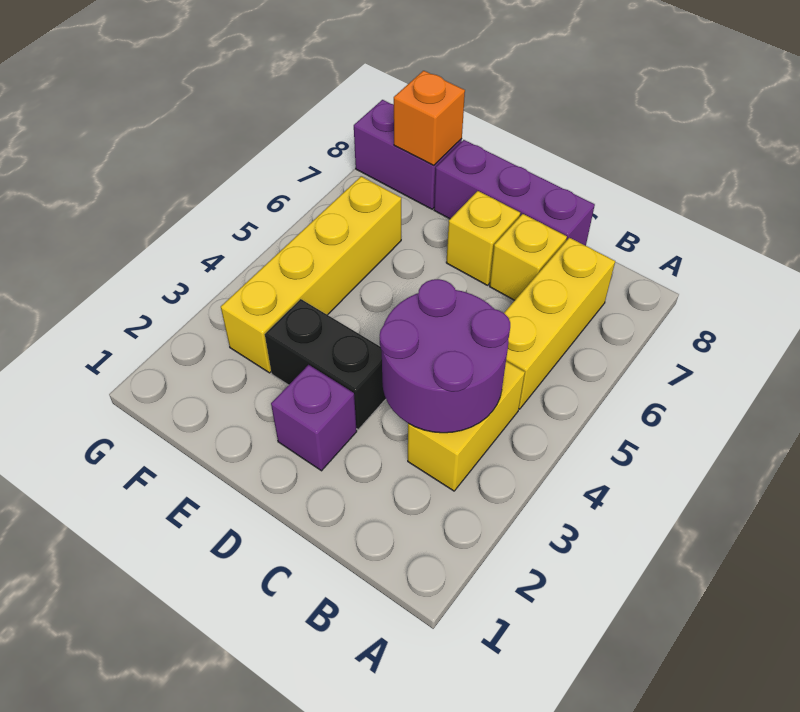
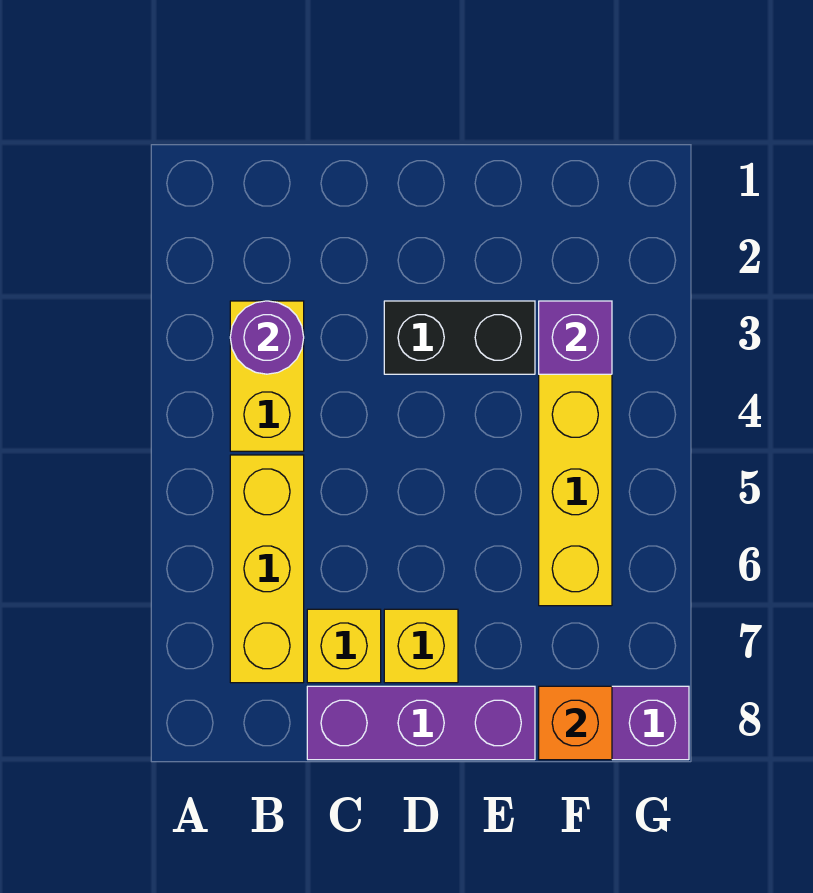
purple round brick B3:C4 level 2 -> purple round brick B3 level 2
purple brick D2 level 1 -> purple brick F3 level 2

